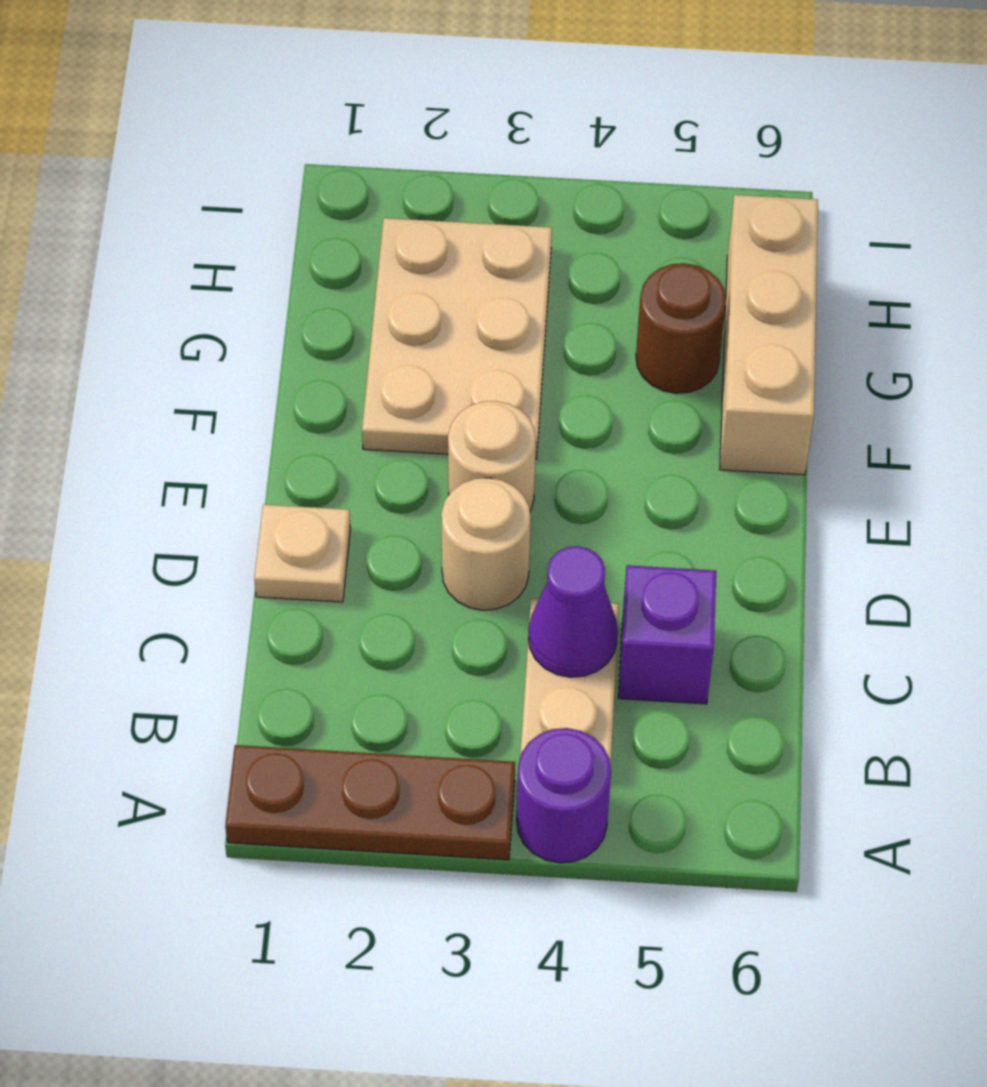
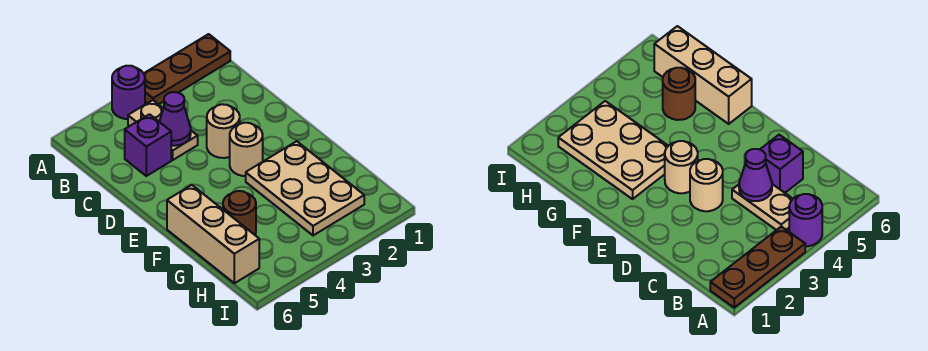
tan plate D1 level 1 -> none

